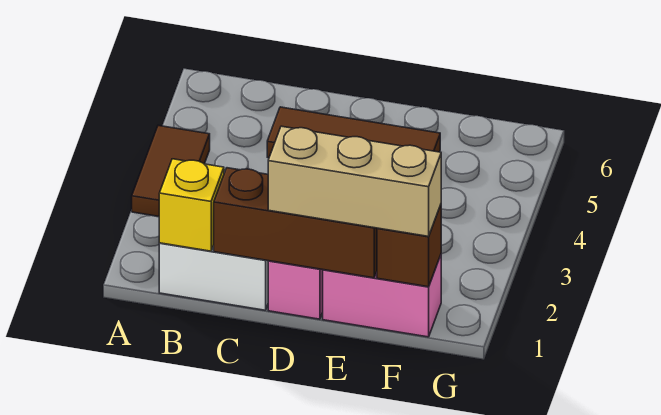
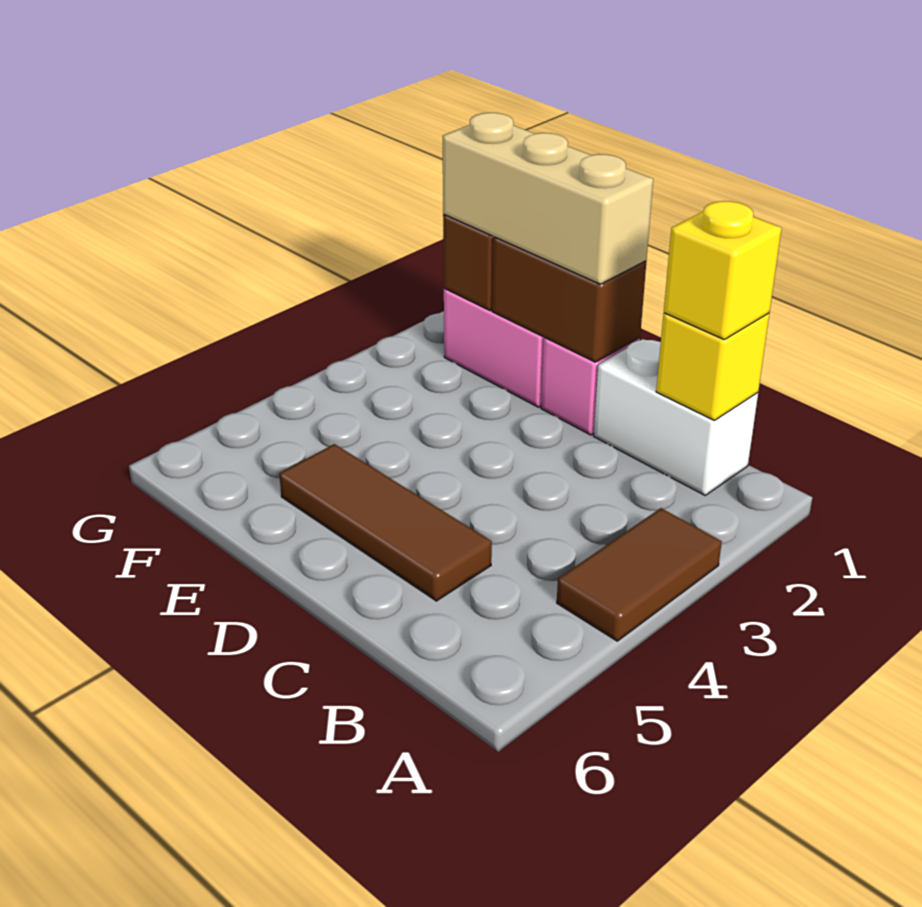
none -> yellow brick B1 level 3
brown brick C1:E1 level 2 -> brown brick D1:E1 level 2

